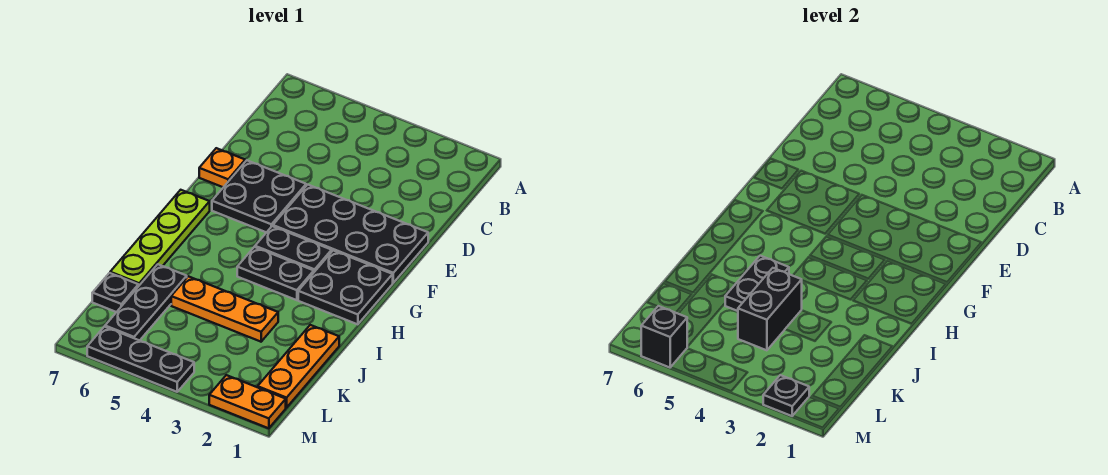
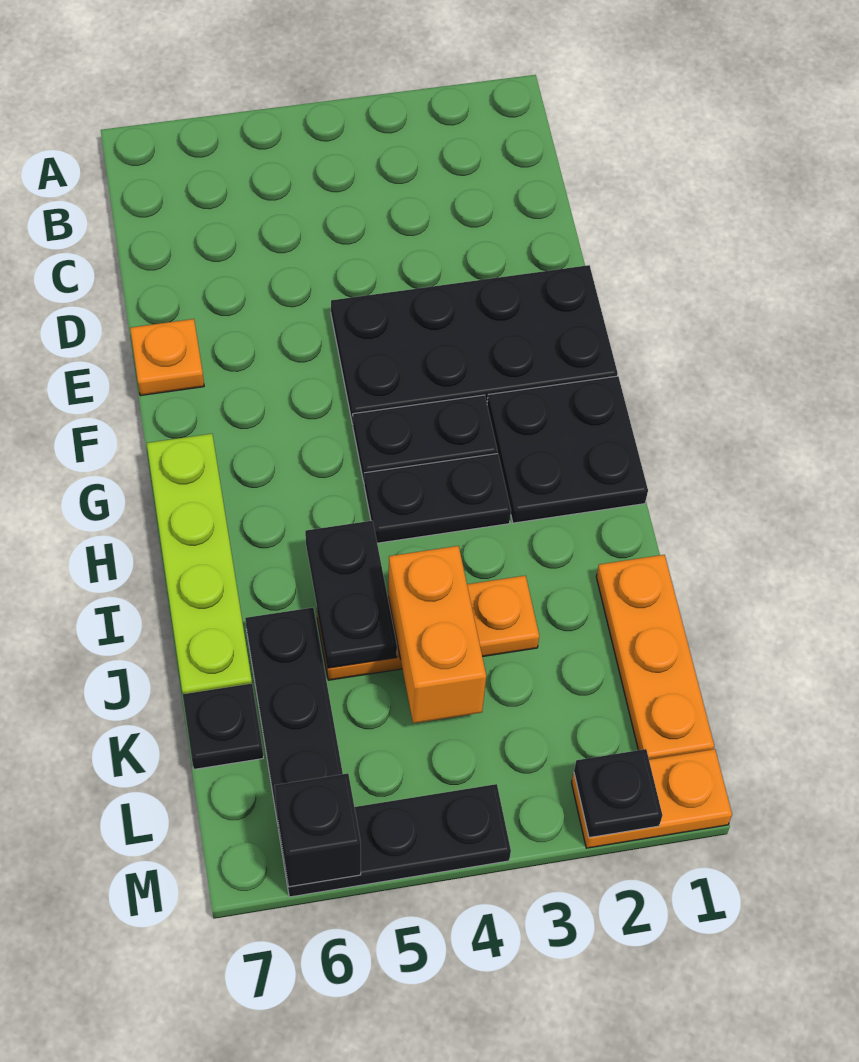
black plate E5:F6 level 1 -> none
black brick J4:K4 level 2 -> orange brick J4:K4 level 2

